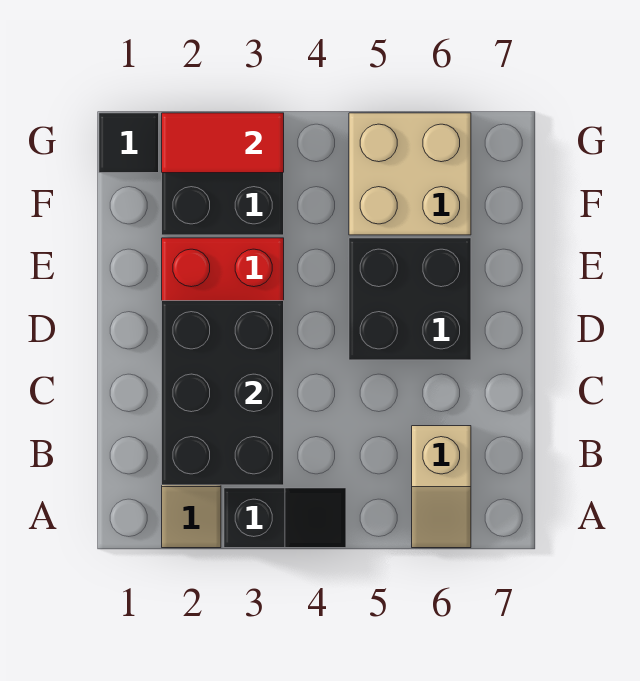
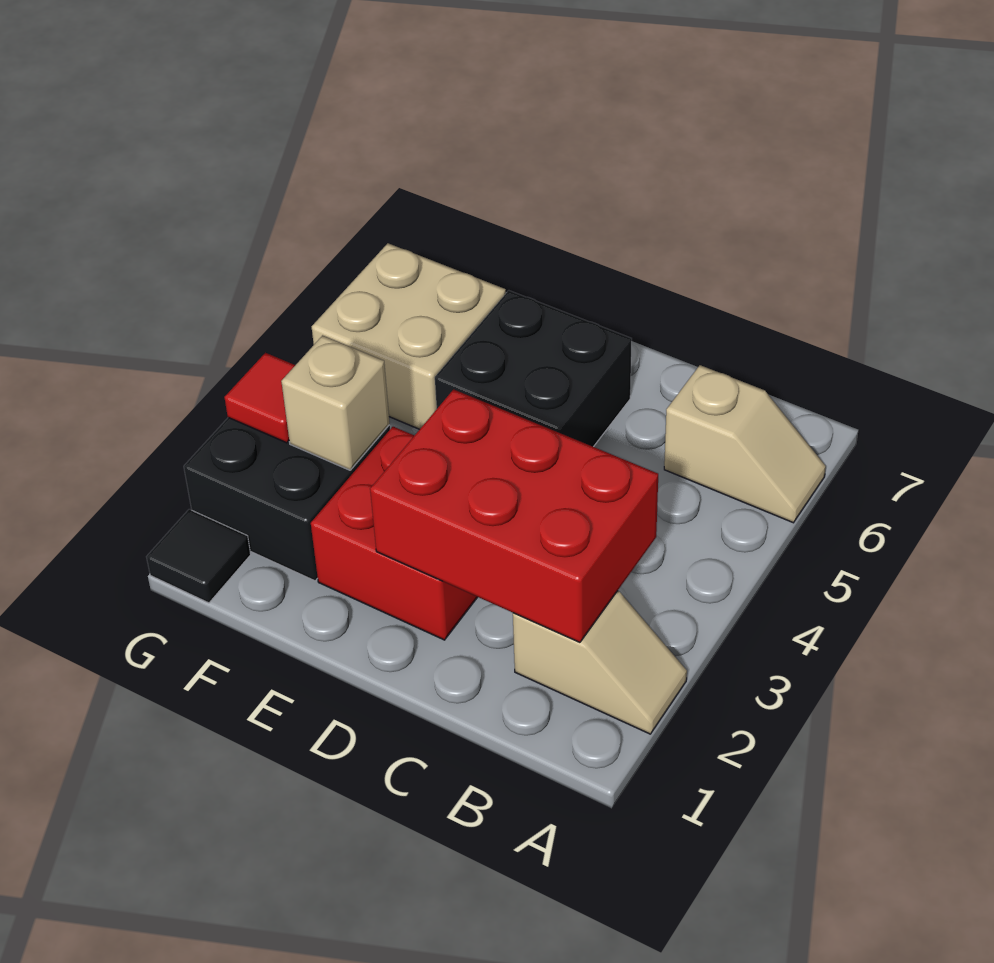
black slope A3:A4 level 1 top 3 -> none
black brick B2:D3 level 2 -> red brick B2:D3 level 2
none -> tan brick F3 level 2
red tile G2:G3 level 2 -> red tile G3 level 2

